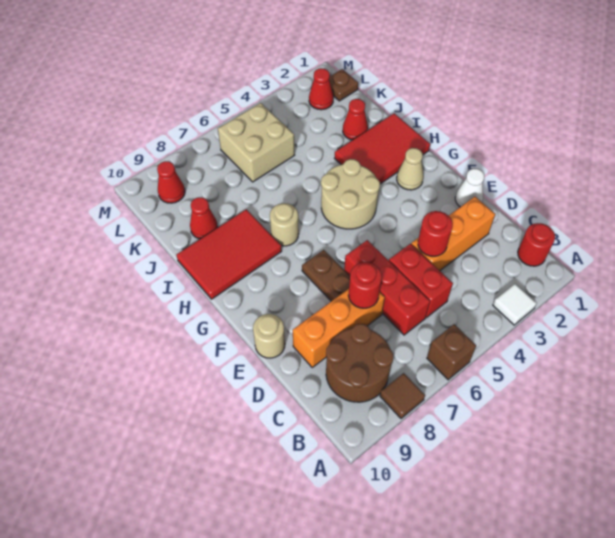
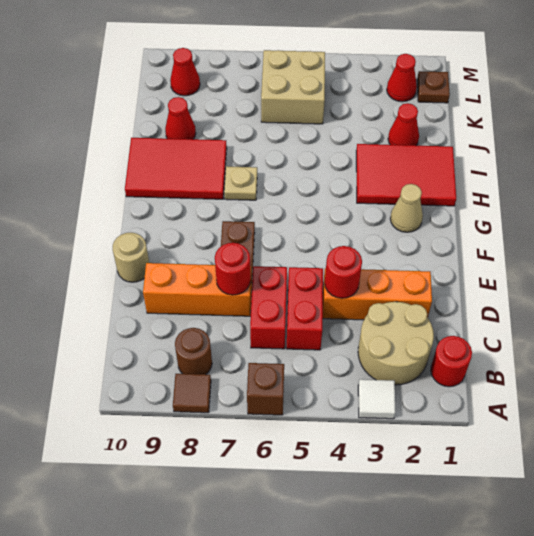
brown round brick B8:C9 level 1 -> brown round brick B8 level 1
red brick C6:E6 level 1 -> red brick C6:D6 level 1
white cone E1 level 1 -> none
tan round brick G4:H5 level 1 -> tan round brick B2:C3 level 1
tan round brick H7 level 1 -> tan plate H7 level 1

